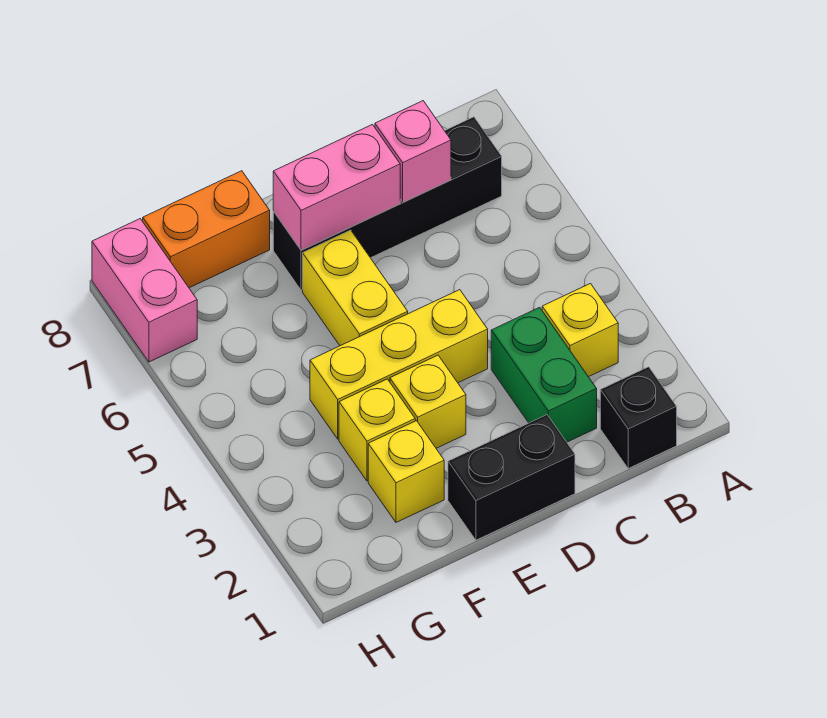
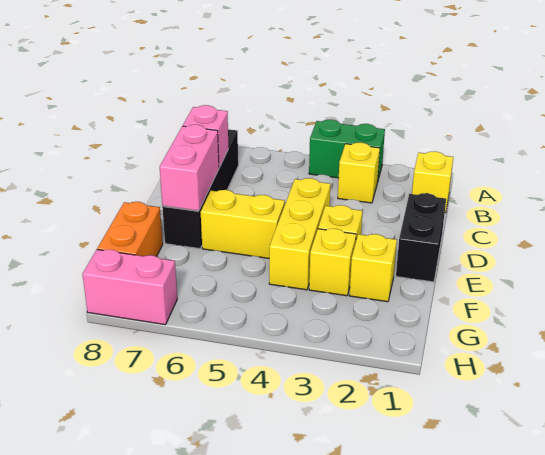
black brick B1 level 1 -> yellow brick B1 level 1
green brick C2:C3 level 1 -> green brick A3:A4 level 1

